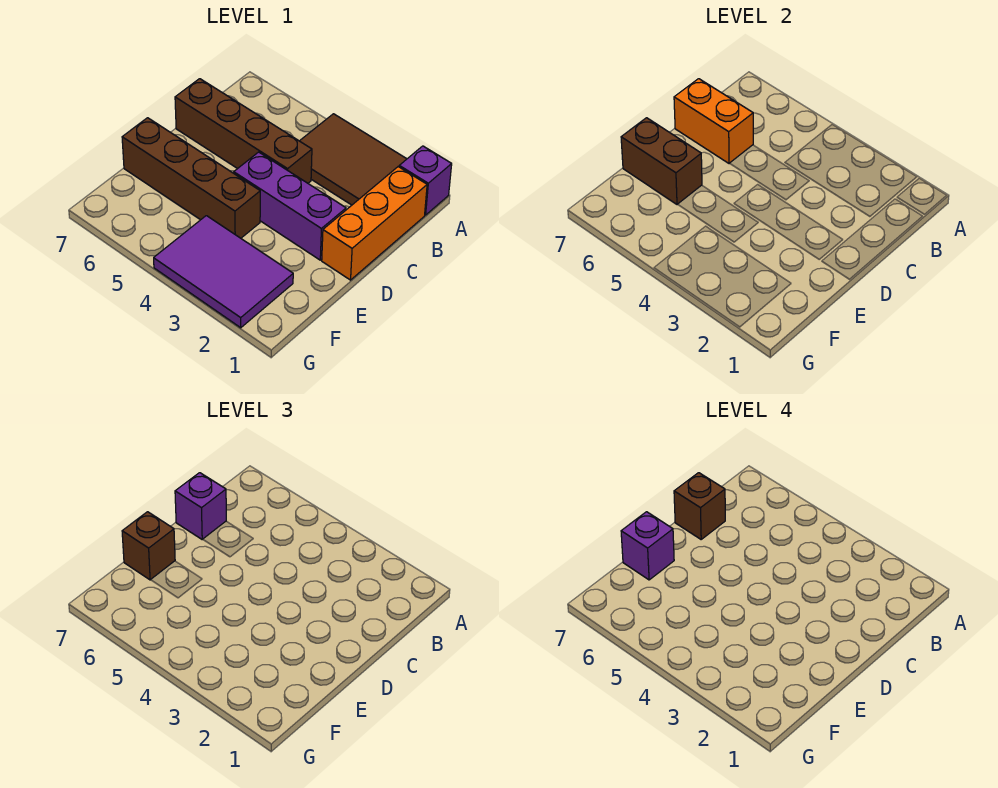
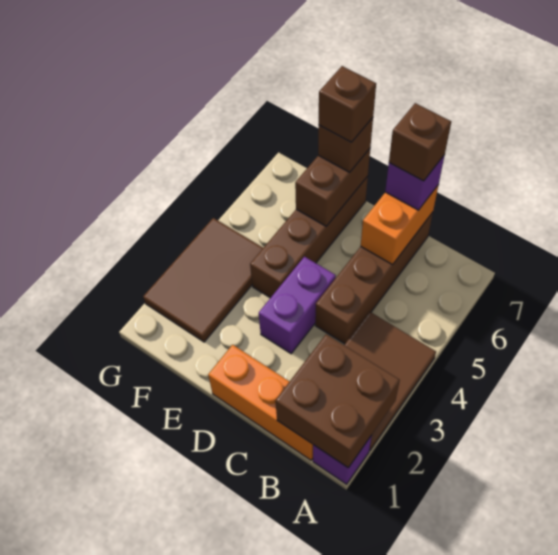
none -> brown brick A1:B2 level 2
purple brick D2:D4 level 1 -> purple brick D3:D4 level 1
purple brick E7 level 4 -> brown brick E7 level 4
purple tile F2:G4 level 1 -> brown tile F2:G4 level 1

